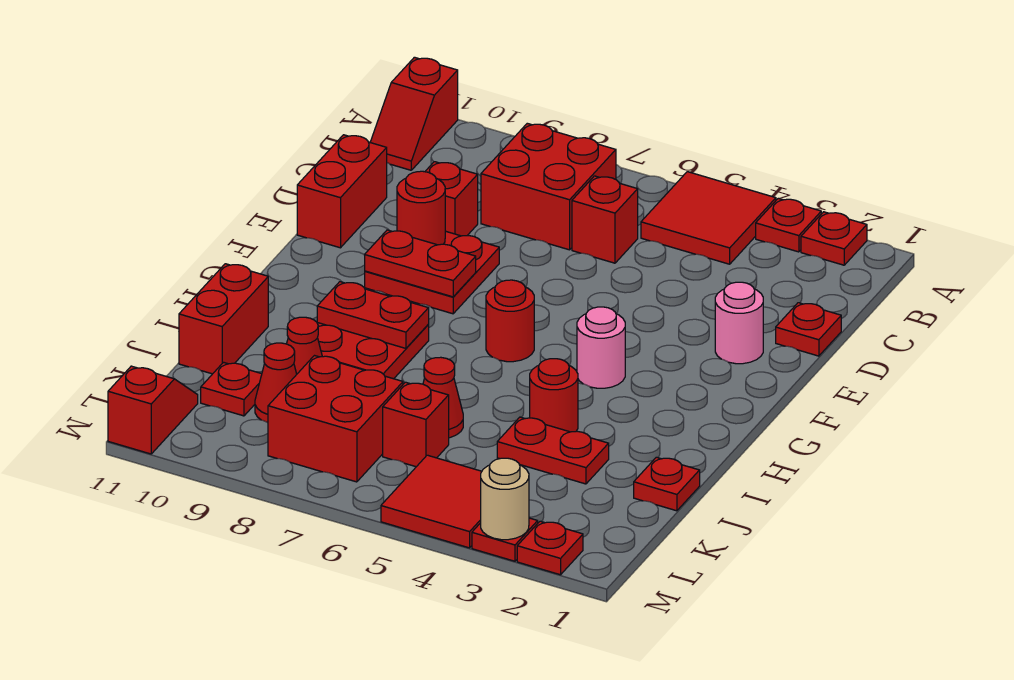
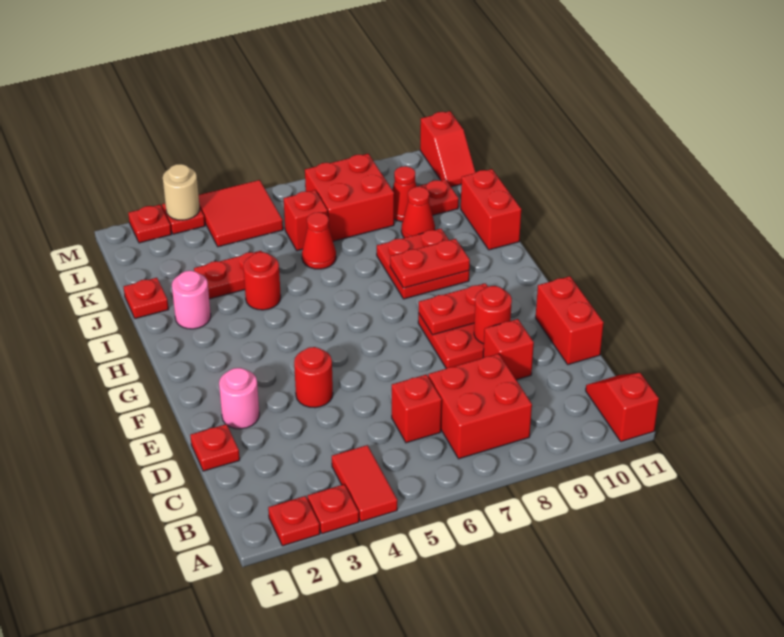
red tile A4:B5 level 1 -> red tile A4:B4 level 1
pink round brick G4 level 1 -> pink round brick I2 level 1
red round brick G6 level 1 -> red round brick E4 level 1

